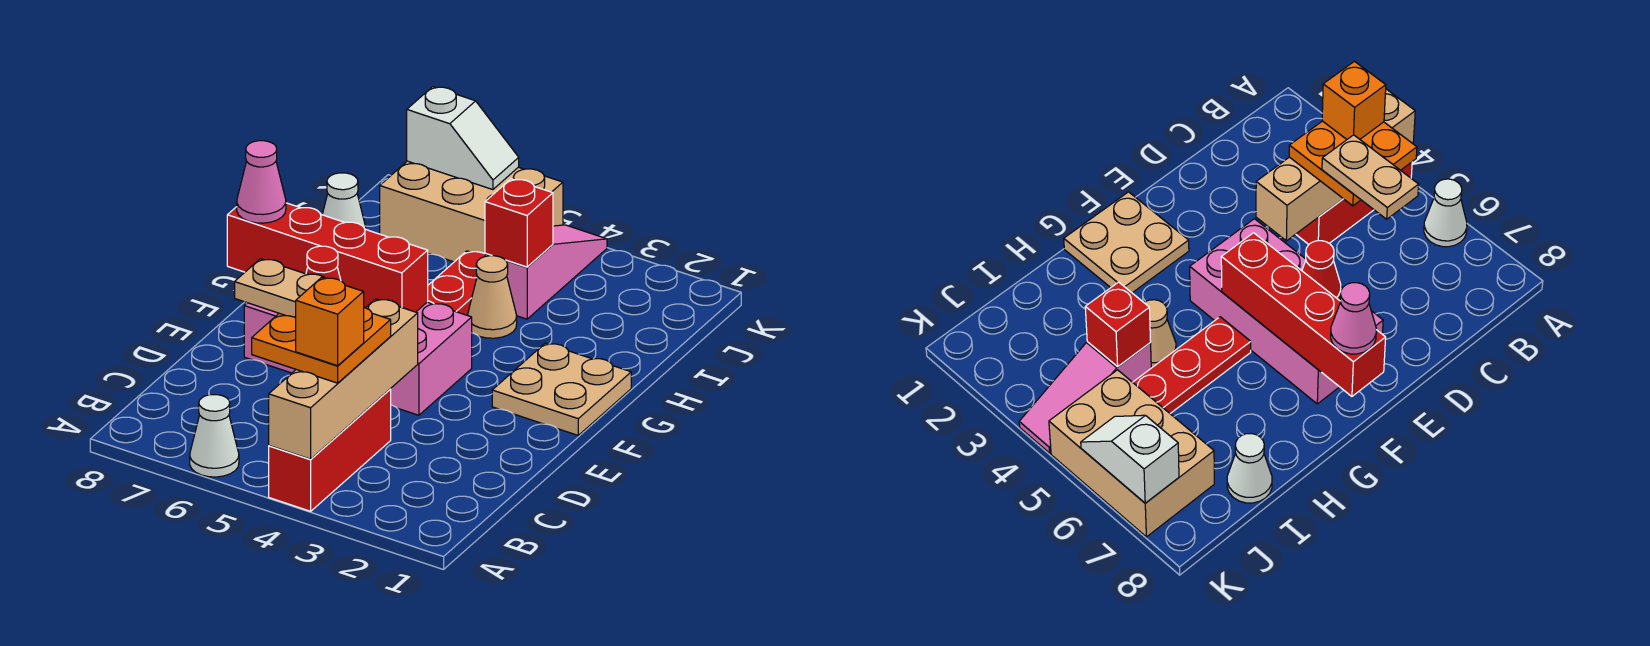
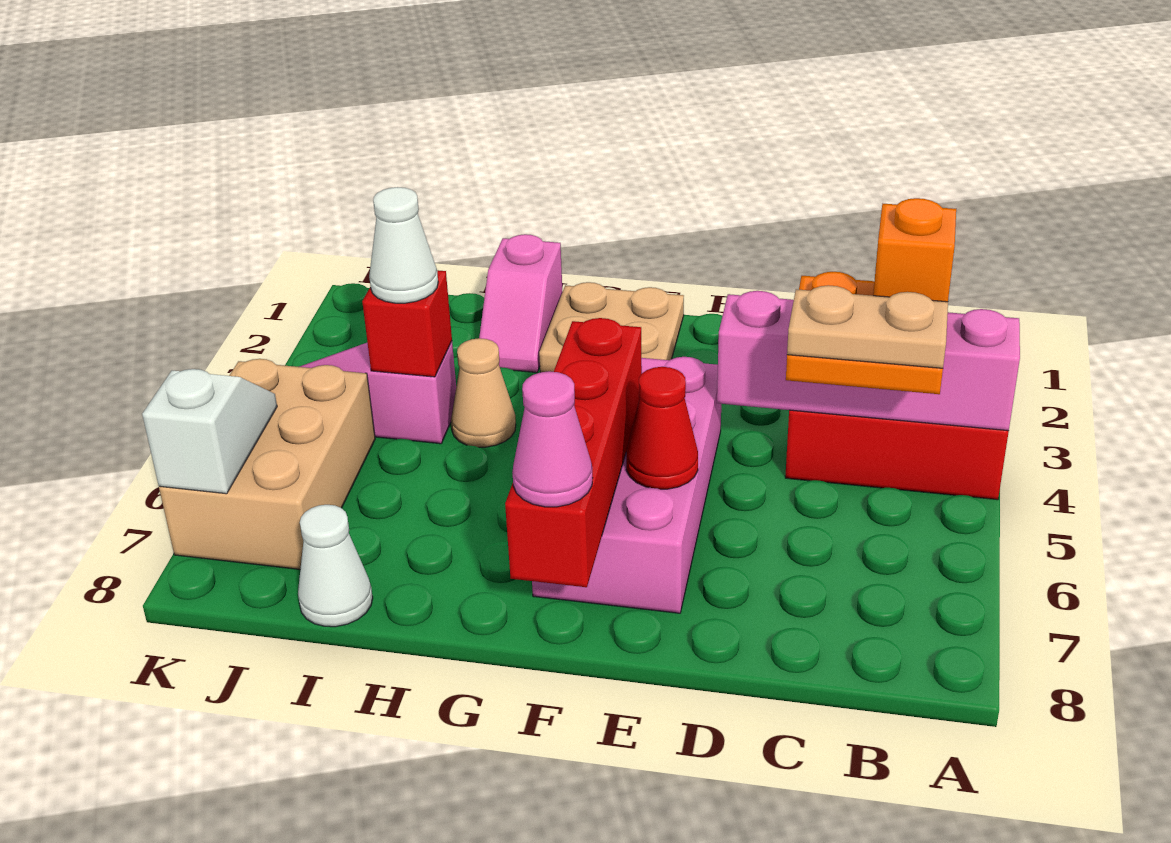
tan brick A4:D4 level 2 -> pink brick A4:D4 level 2
white cone A6 level 1 -> white cone I4 level 3
tan plate C5:C6 level 4 -> tan plate B5:C5 level 4
red plate G5:I5 level 1 -> none
none -> pink slope H1:H2 level 1 top 1

